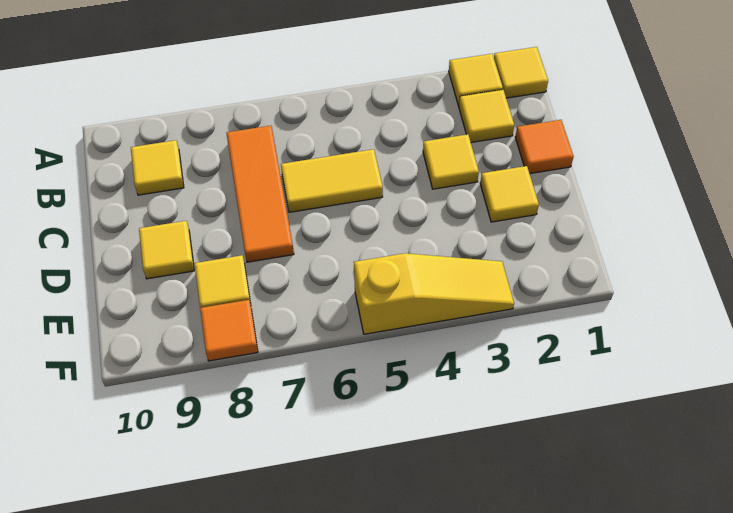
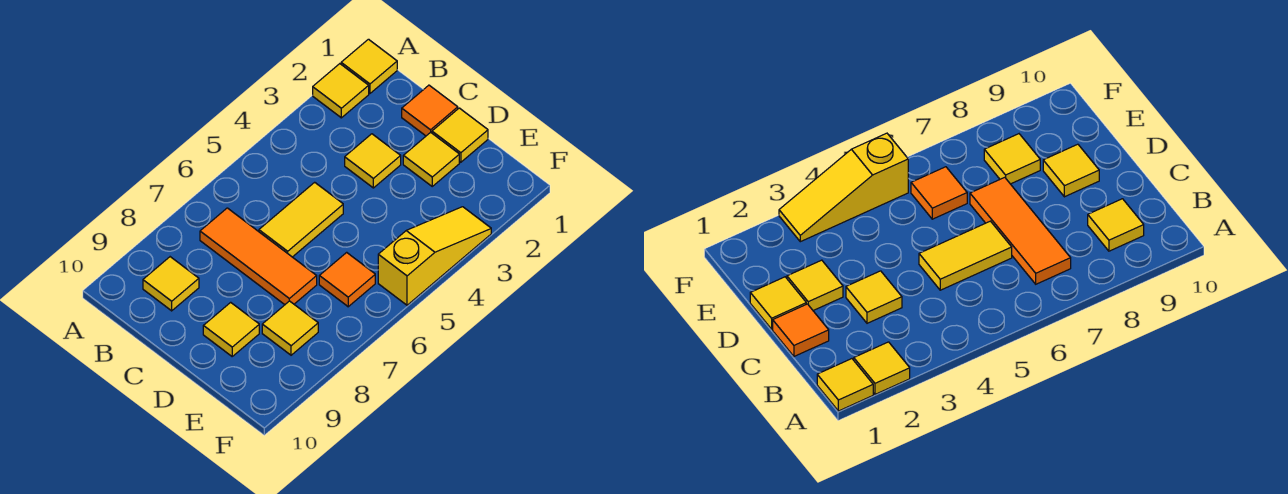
yellow tile B2 level 1 -> yellow tile D1 level 1
orange tile F8 level 1 -> orange tile E6 level 1

